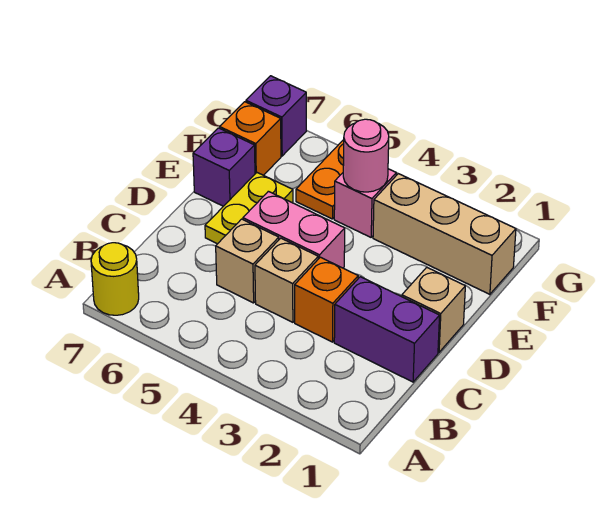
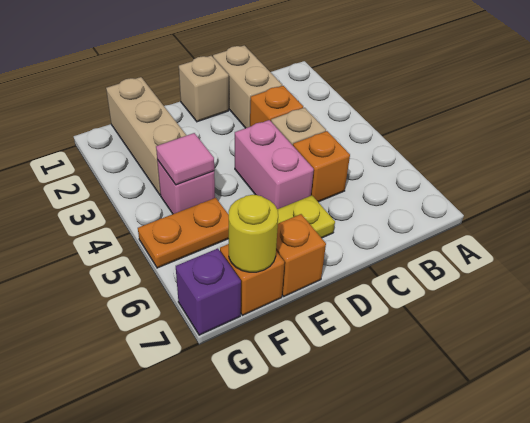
yellow round brick A7 level 1 -> yellow round brick F7 level 2
purple brick C1:C2 level 1 -> tan brick C1:C2 level 1
tan brick C5 level 1 -> orange brick C5 level 1
purple brick E7 level 1 -> orange brick E7 level 1
pink round brick F4 level 2 -> pink tile F4 level 2

